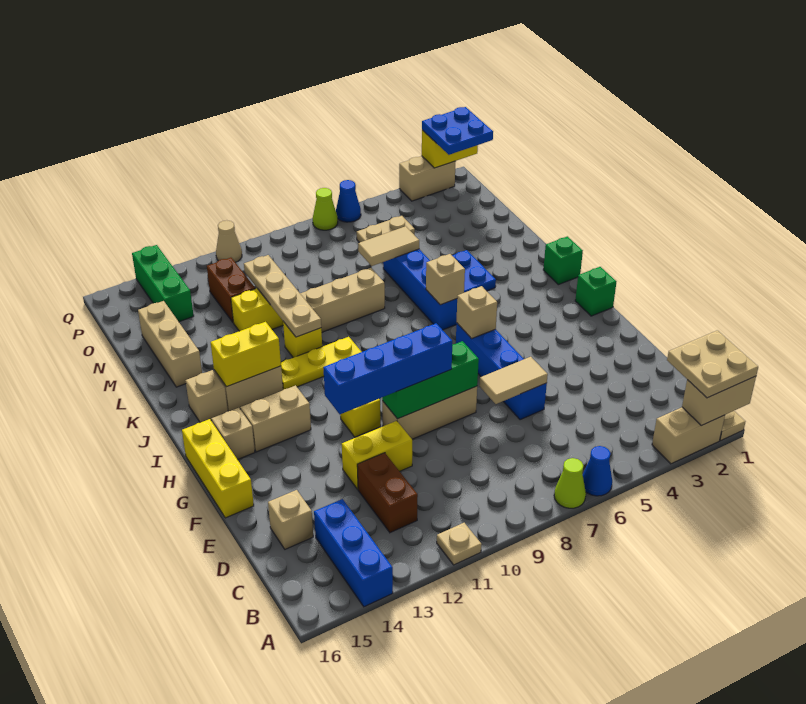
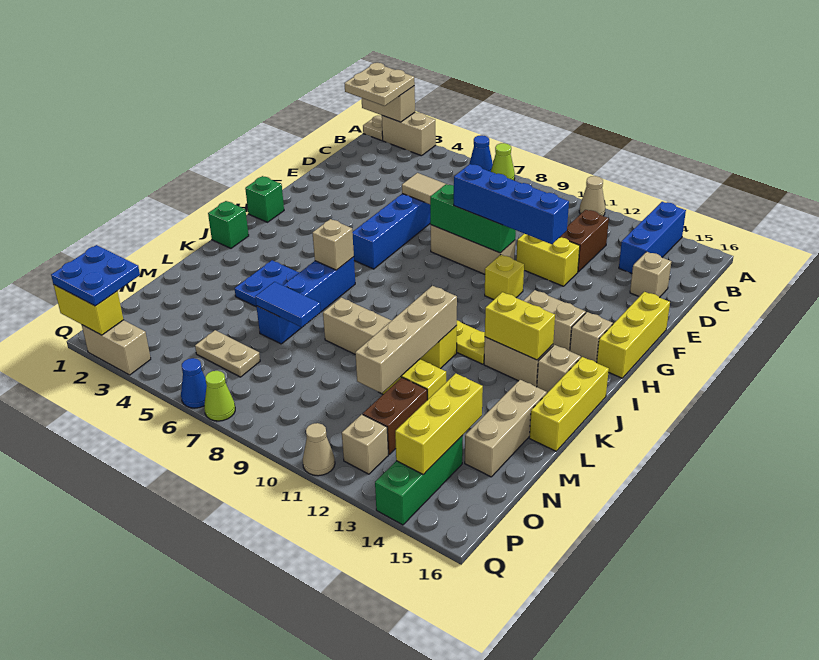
tan plate A11 level 1 -> tan cone A11 level 1
tan brick H6 level 2 -> tan brick P12 level 1
none -> yellow brick J16:L16 level 1
tan plate K11:N11 level 2 -> tan brick K11:N11 level 2
tan tile M6:M7 level 2 -> blue tile M6:M7 level 2
none -> yellow brick N14:P14 level 2

